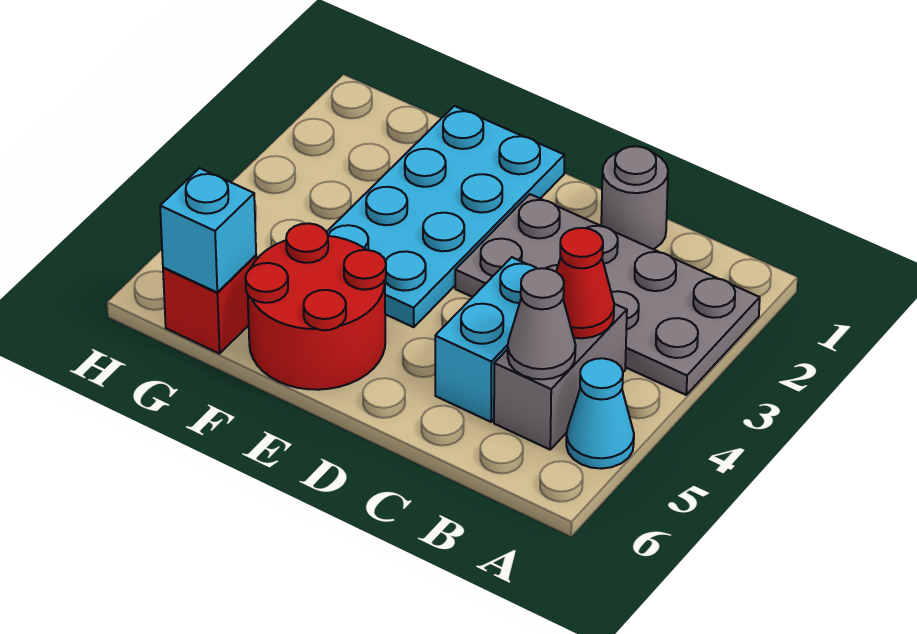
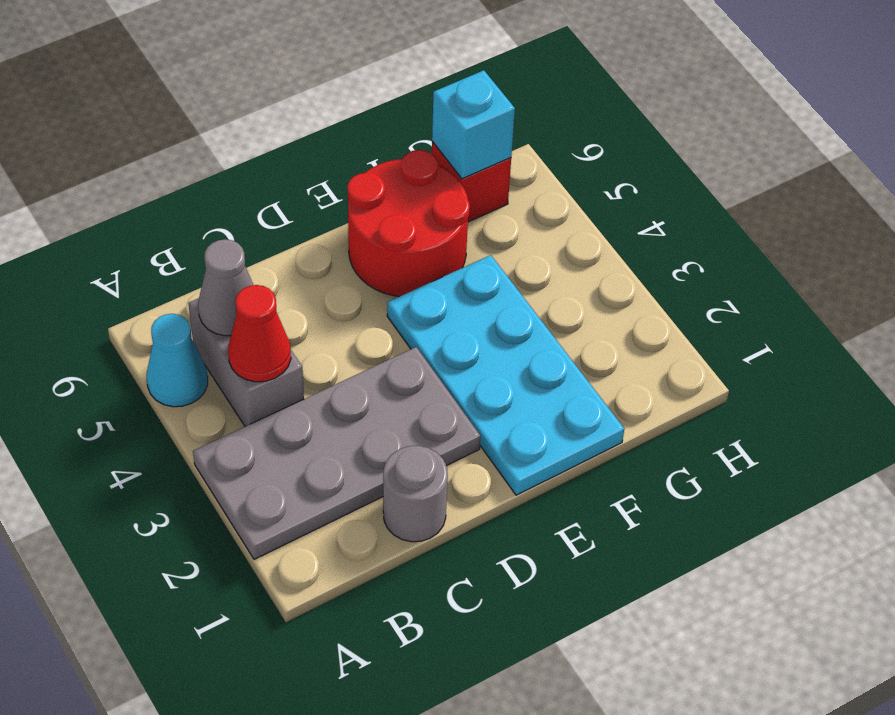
cyan brick C4:C5 level 1 -> none

